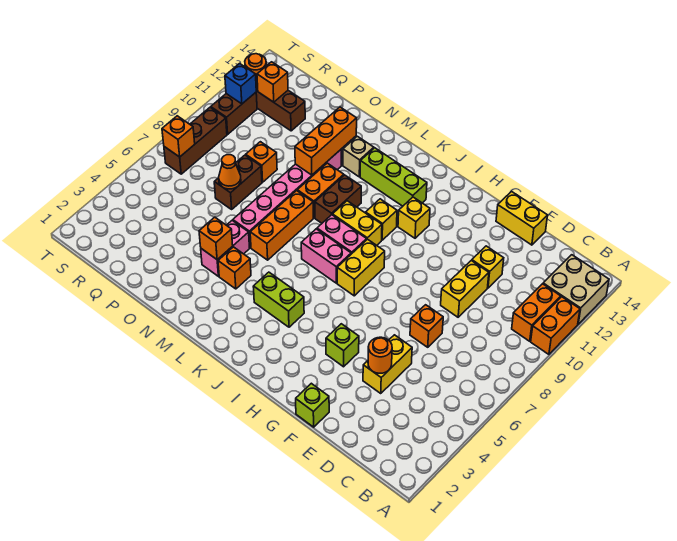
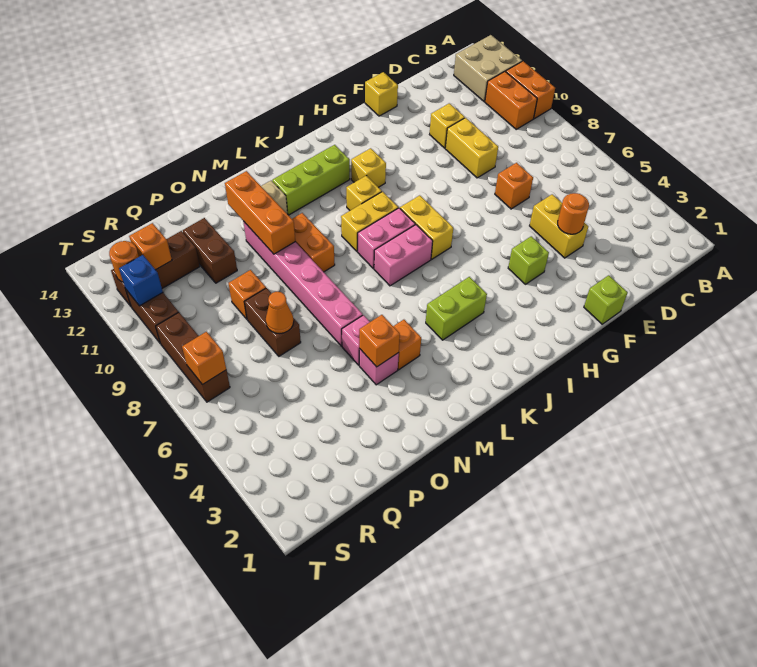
yellow brick E14:F14 level 1 -> yellow brick F14 level 1
brown brick L9:L10 level 1 -> brown brick P11:P12 level 1
orange brick M6:M8 level 1 -> none

